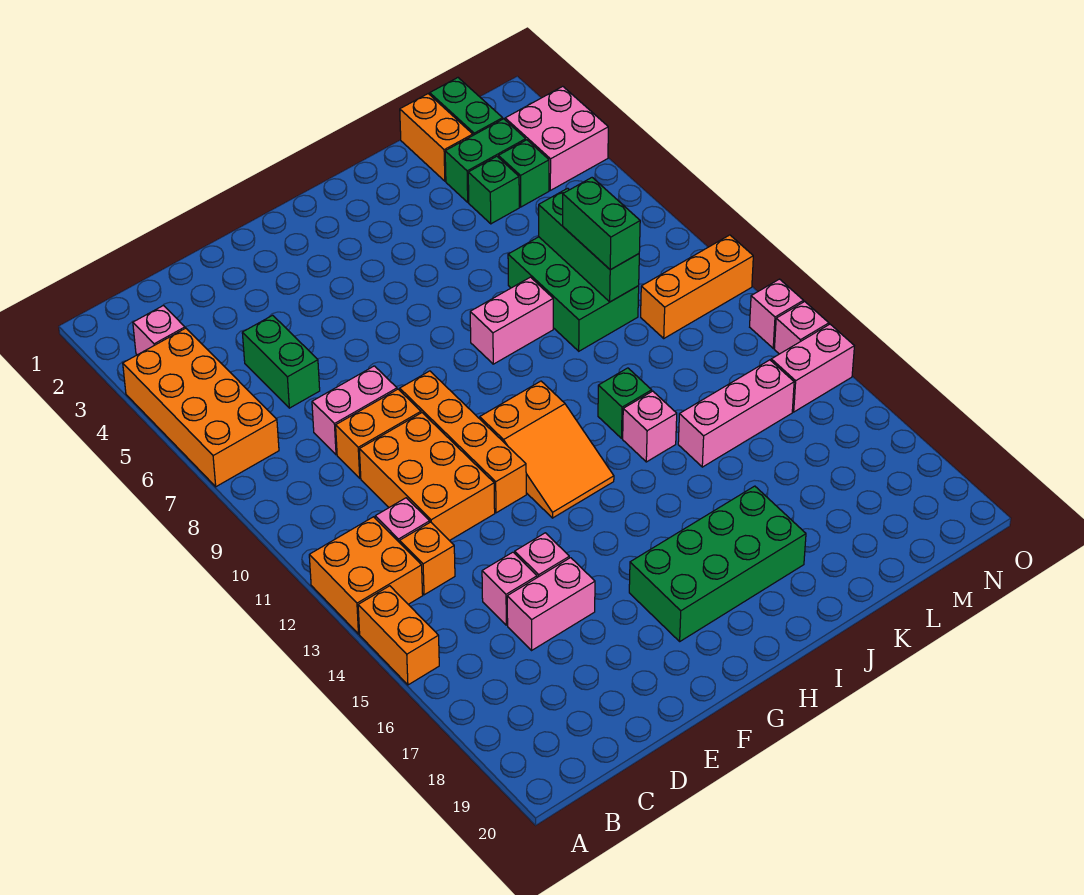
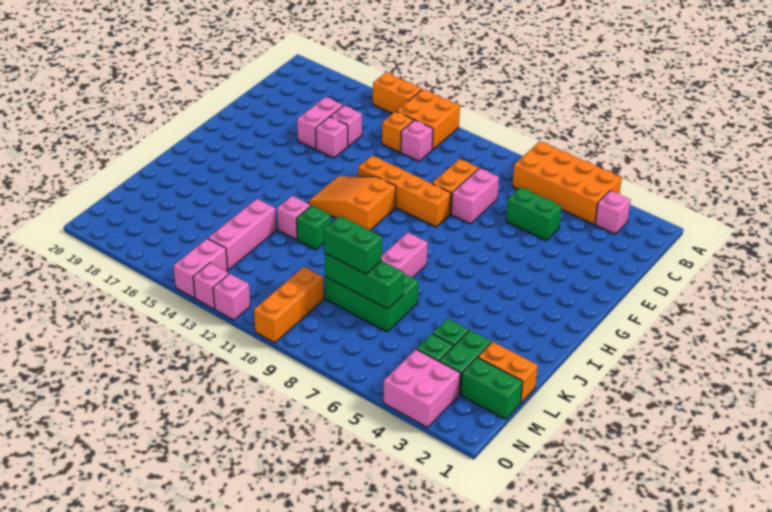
orange brick D10:E12 level 1 -> none
green brick G17:J18 level 1 -> none

